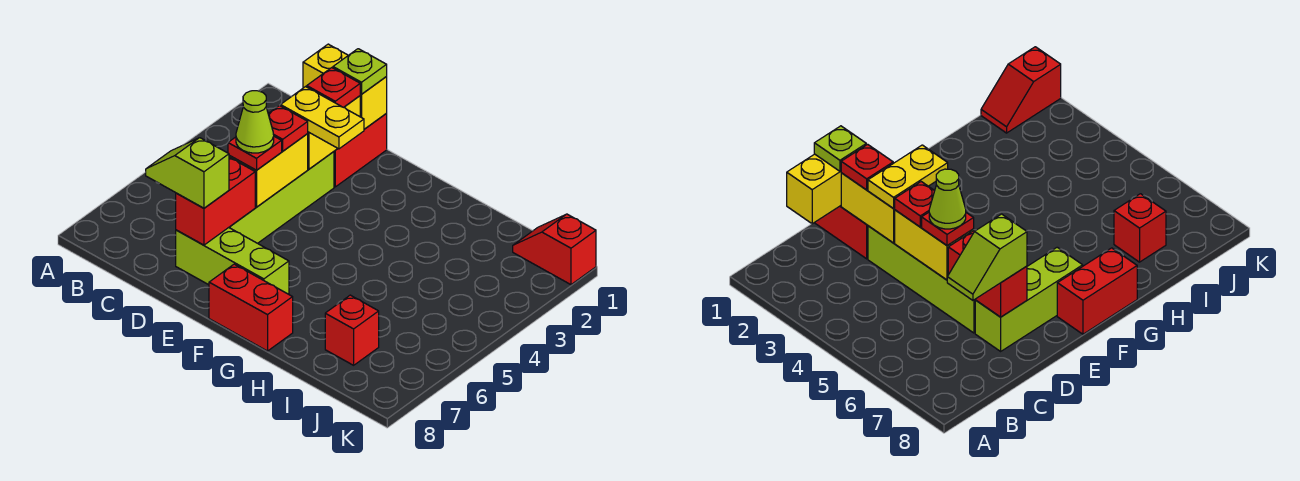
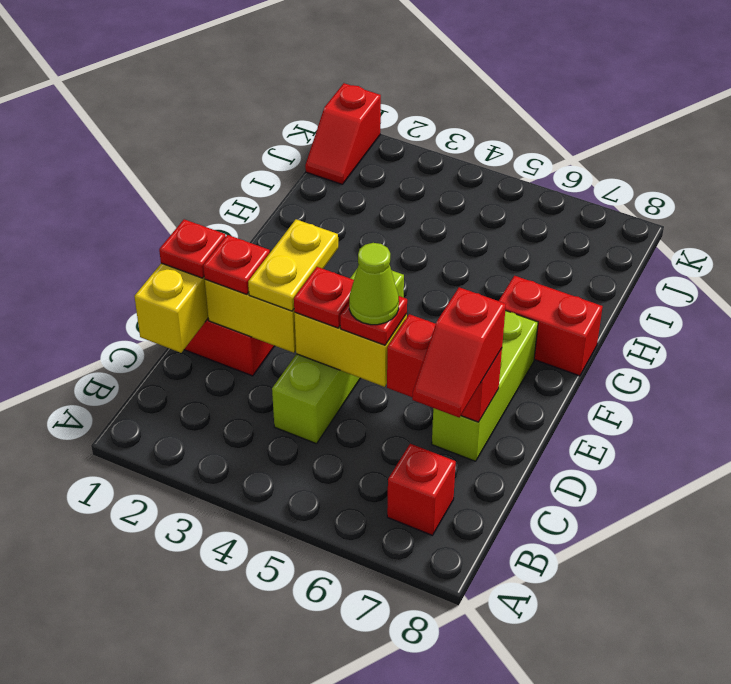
lime slope C7:D7 level 3 top D -> red slope C7:D7 level 3 top D
lime plate D1 level 3 -> red plate D1 level 3
lime brick D3:D6 level 1 -> lime brick C4:F4 level 1
red brick F8:G8 level 1 -> red brick G7:G8 level 1
red brick I7 level 1 -> red brick B7 level 1

